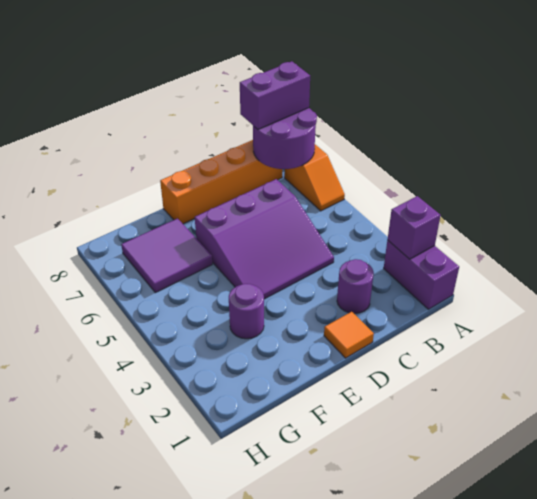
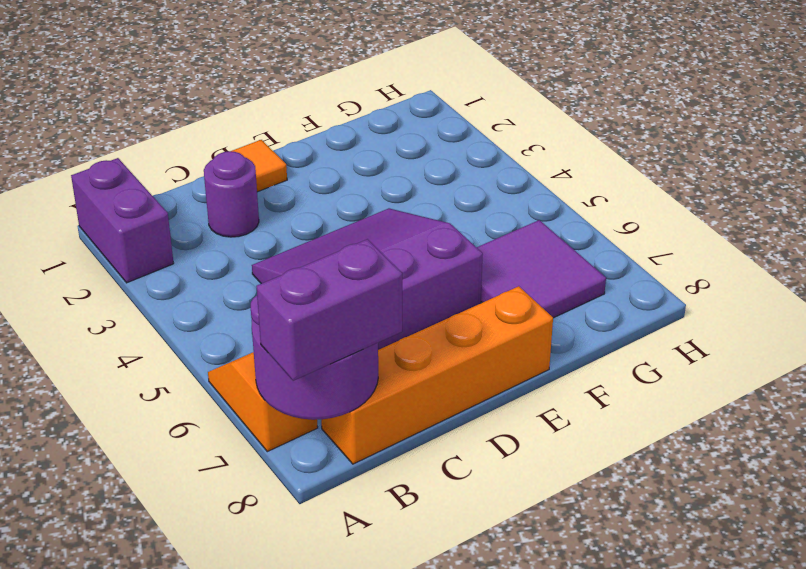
purple brick A2 level 2 -> none
purple round brick F3 level 1 -> none

